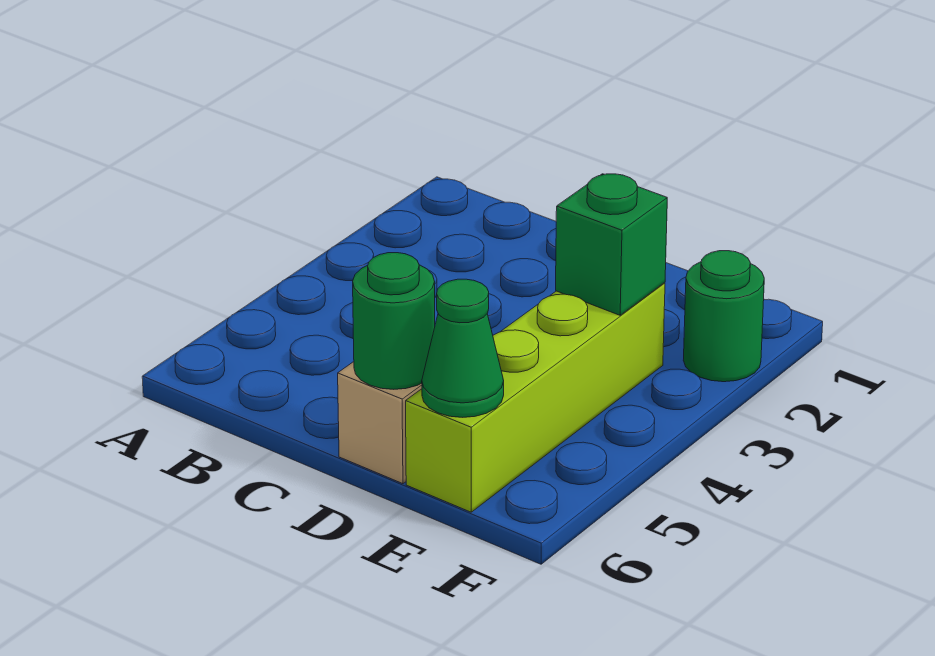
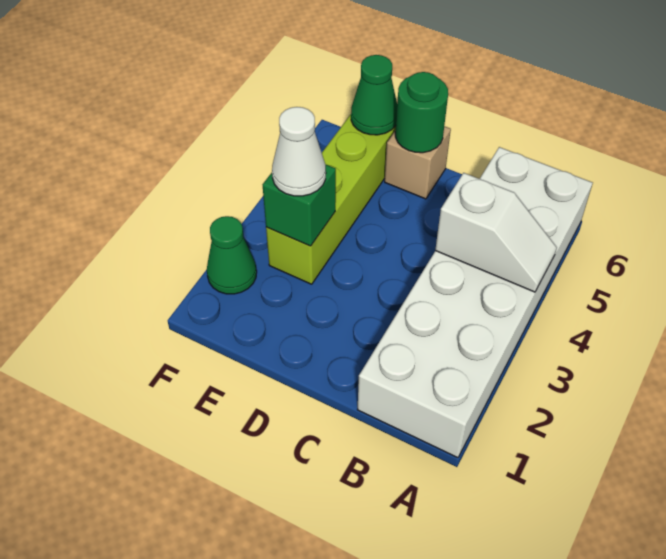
none -> white brick A1:B6 level 1
none -> white slope A4:B4 level 2 top B
none -> white cone E3 level 3
green round brick F2 level 1 -> green cone F2 level 1

